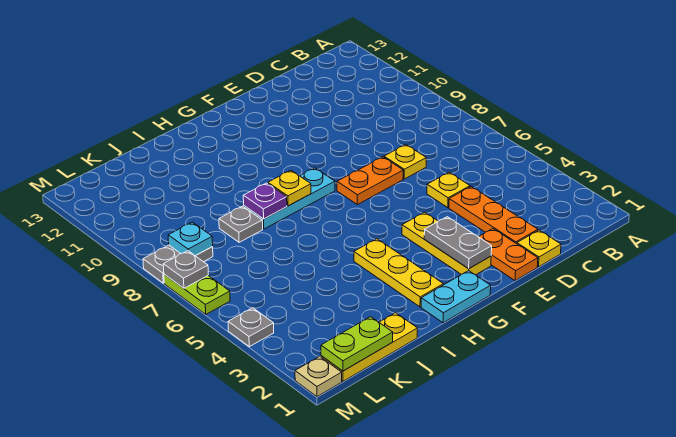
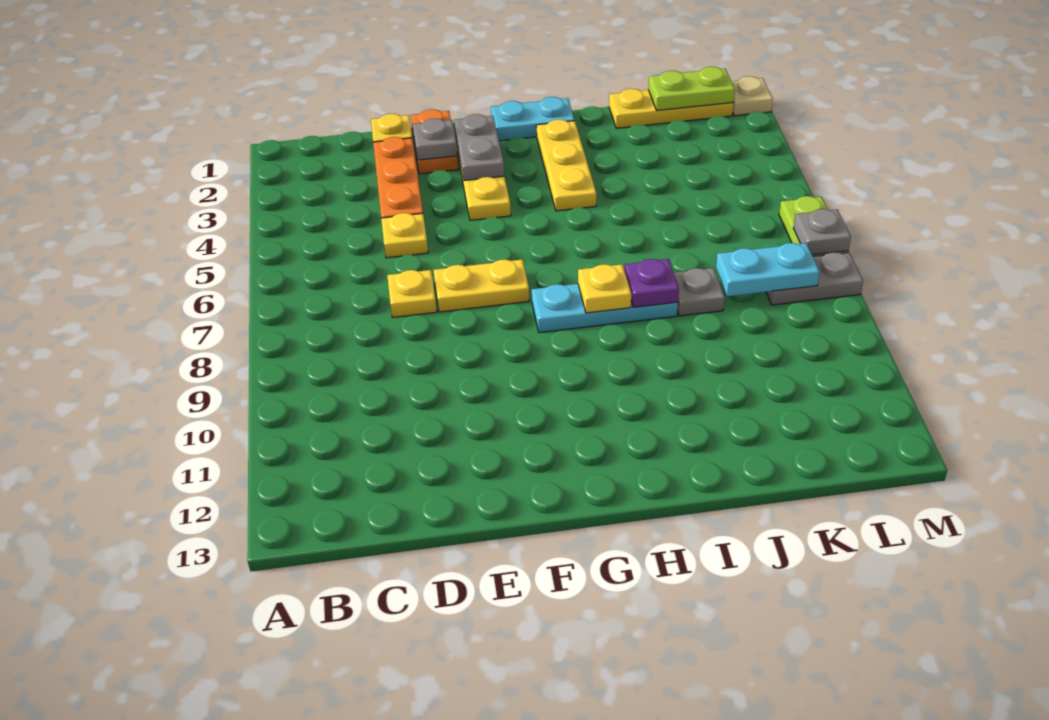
orange plate E7:F7 level 1 -> yellow plate E7:F7 level 1
cyan plate L8 level 2 -> cyan plate K8:L8 level 2
grey plate M4 level 1 -> grey plate E2 level 2

